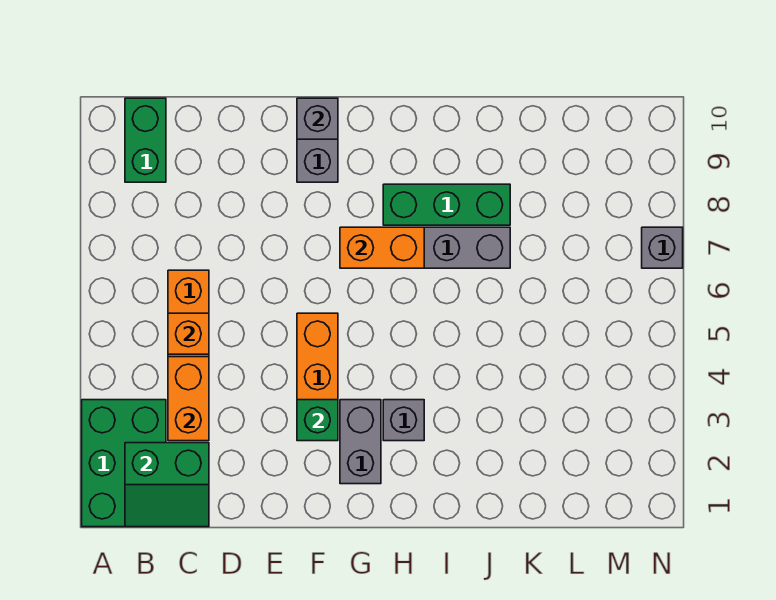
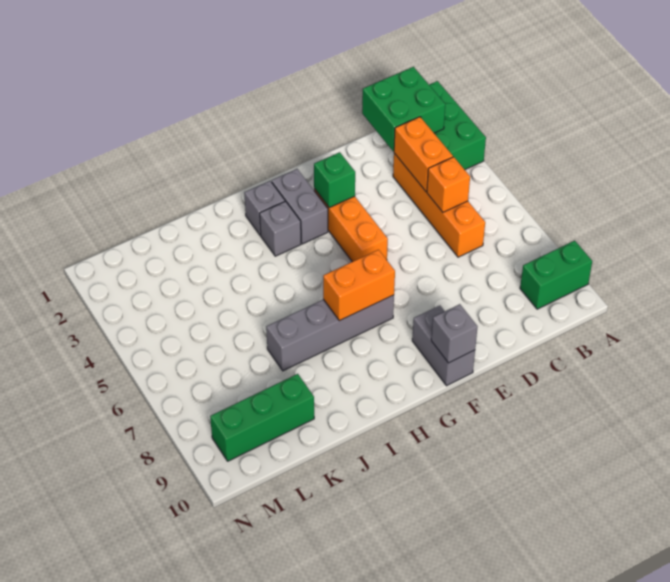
green slope B1:C2 level 2 top 2 -> green brick B1:C2 level 2
green brick B9:B10 level 1 -> green brick A9:B9 level 1
green brick H8:J8 level 1 -> green brick K9:M9 level 1
grey brick N7 level 1 -> grey brick H2 level 1

